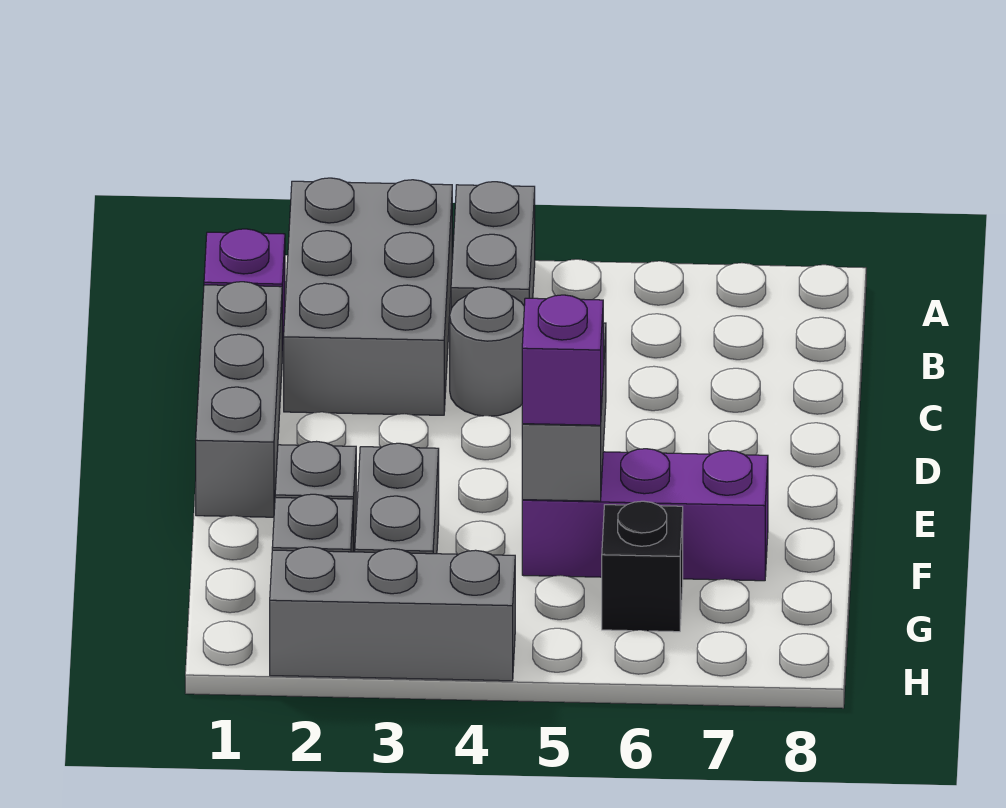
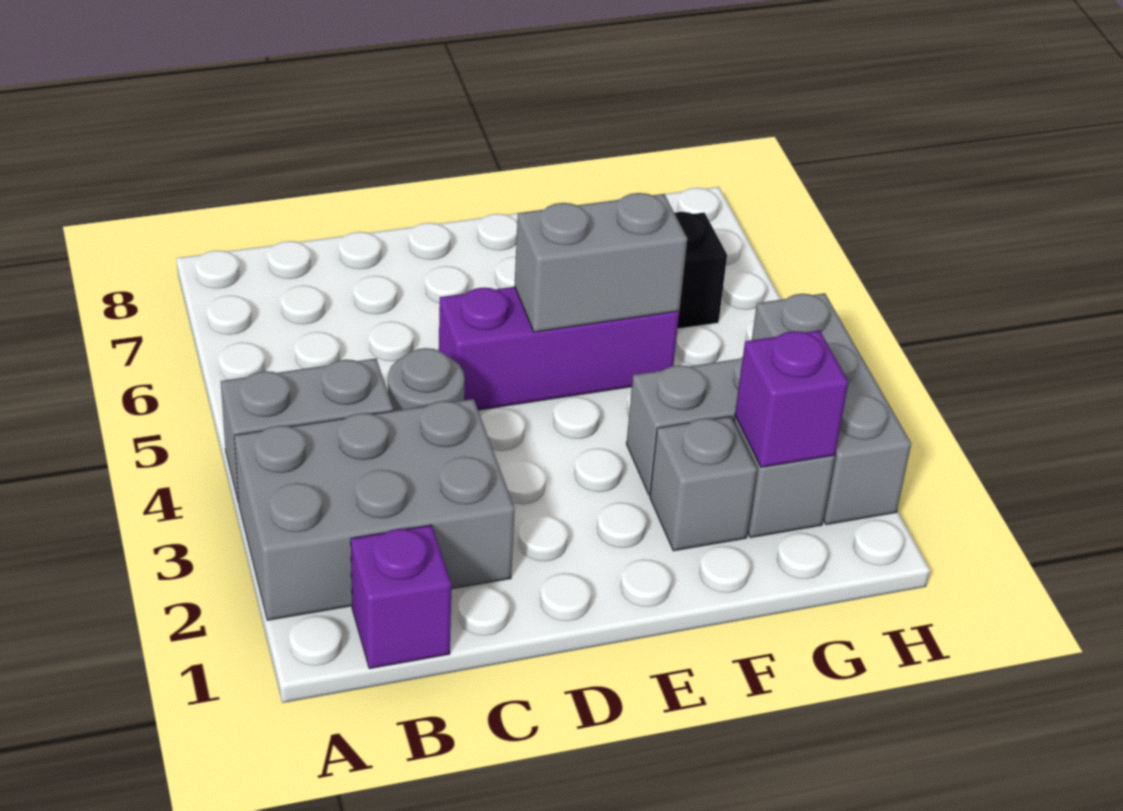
grey brick C1:E1 level 1 -> none
purple brick F5:F7 level 1 -> purple brick D5:F5 level 1
purple brick F5 level 3 -> purple brick G2 level 2

